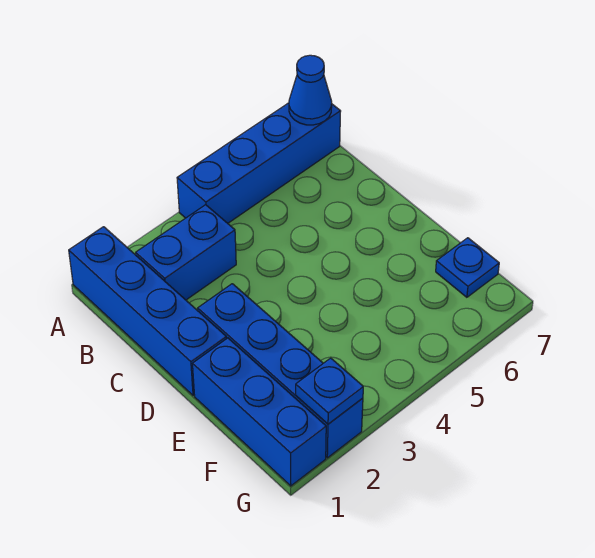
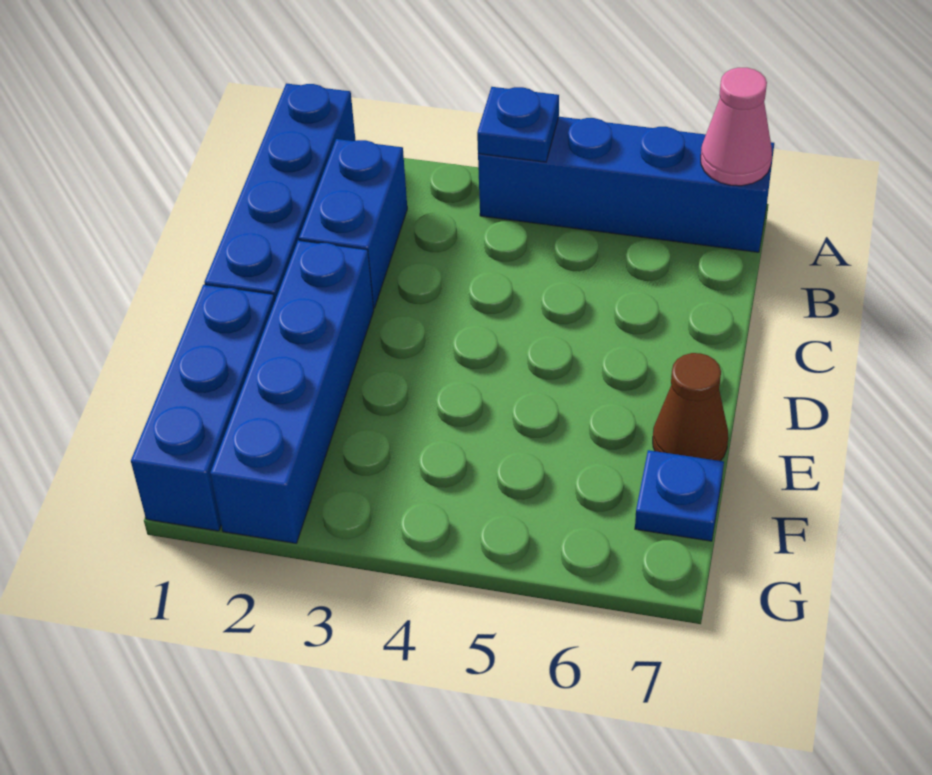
blue cone A7 level 2 -> pink cone A7 level 2
blue brick B2:B3 level 1 -> blue brick B2:C2 level 1
none -> brown cone E7 level 1
blue plate G2 level 2 -> blue plate A4 level 2

